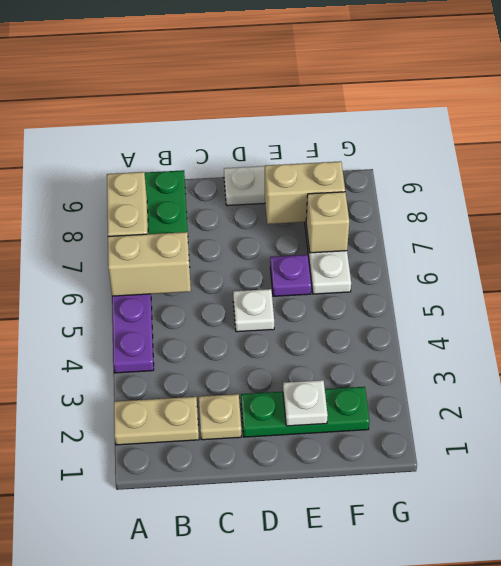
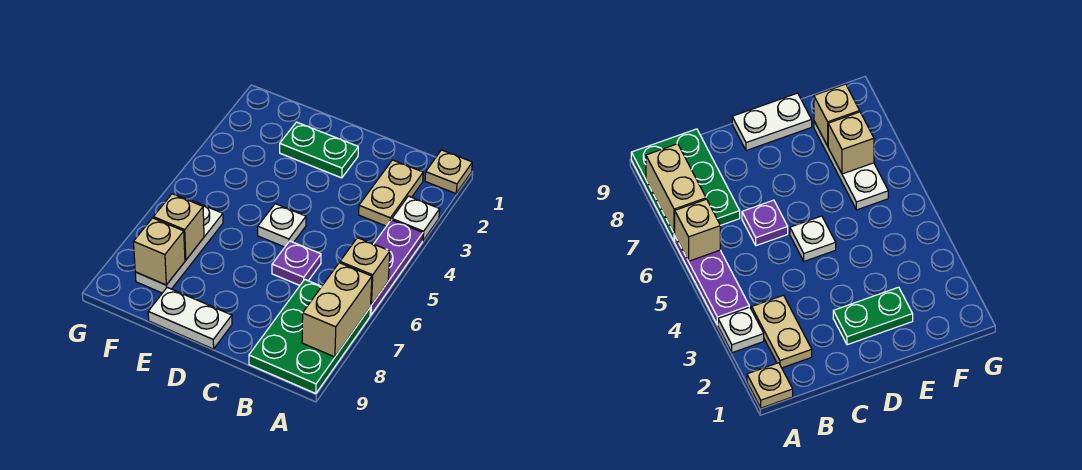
tan plate A2:B2 level 1 -> tan plate B2:B3 level 1
tan brick A6:B6 level 2 -> tan brick A6 level 2
tan plate C2 level 1 -> tan plate A1 level 1
green plate D2:F2 level 1 -> green plate D2:E2 level 1
white plate E2 level 2 -> white plate A3 level 1
purple plate E6 level 1 -> purple plate C6 level 1
tan brick E8:F8 level 2 -> tan brick F8 level 2

